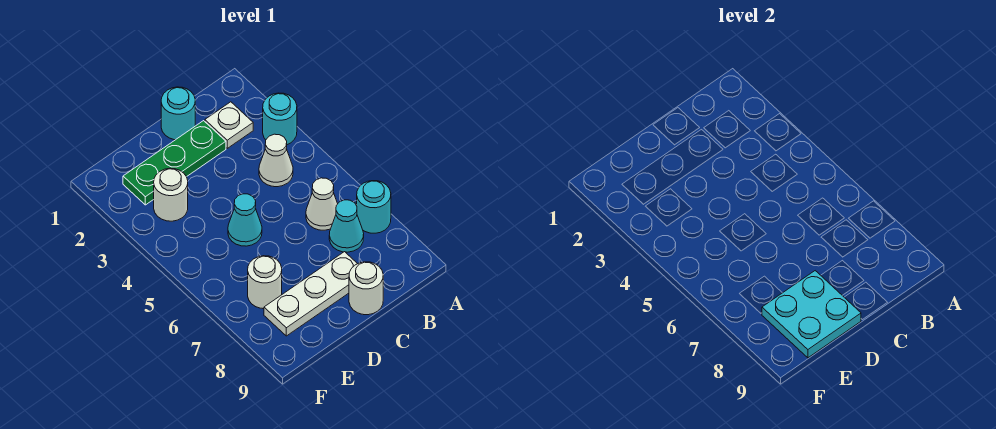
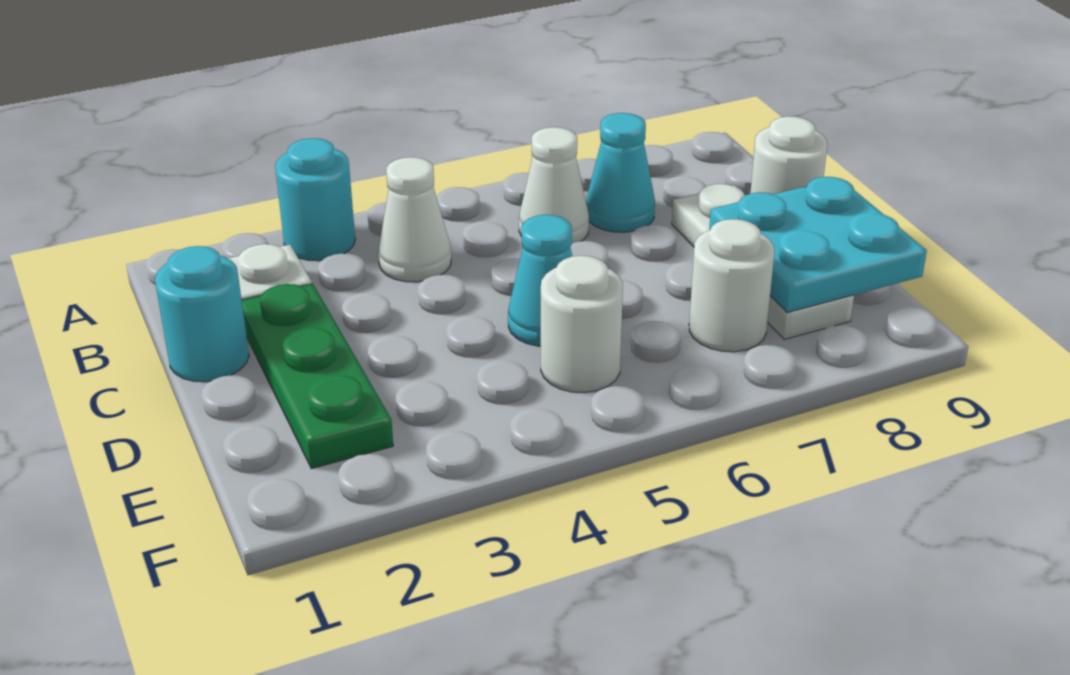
cyan round brick A7 level 1 -> none
white round brick E3 level 1 -> white round brick E5 level 1

